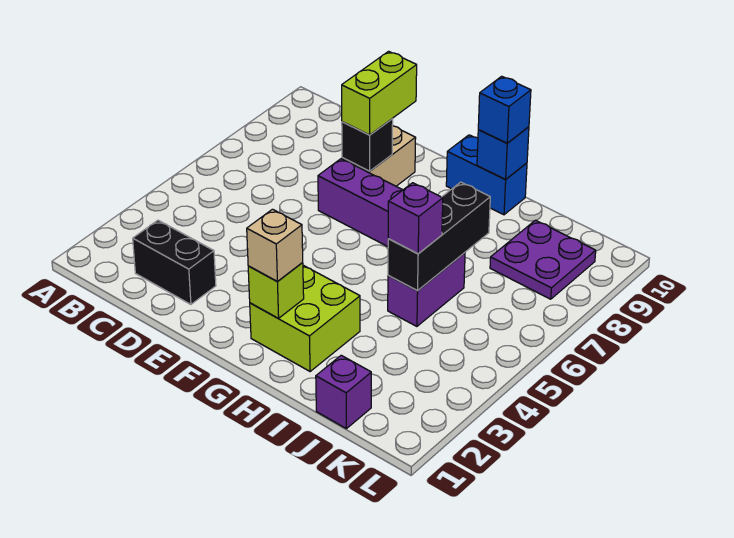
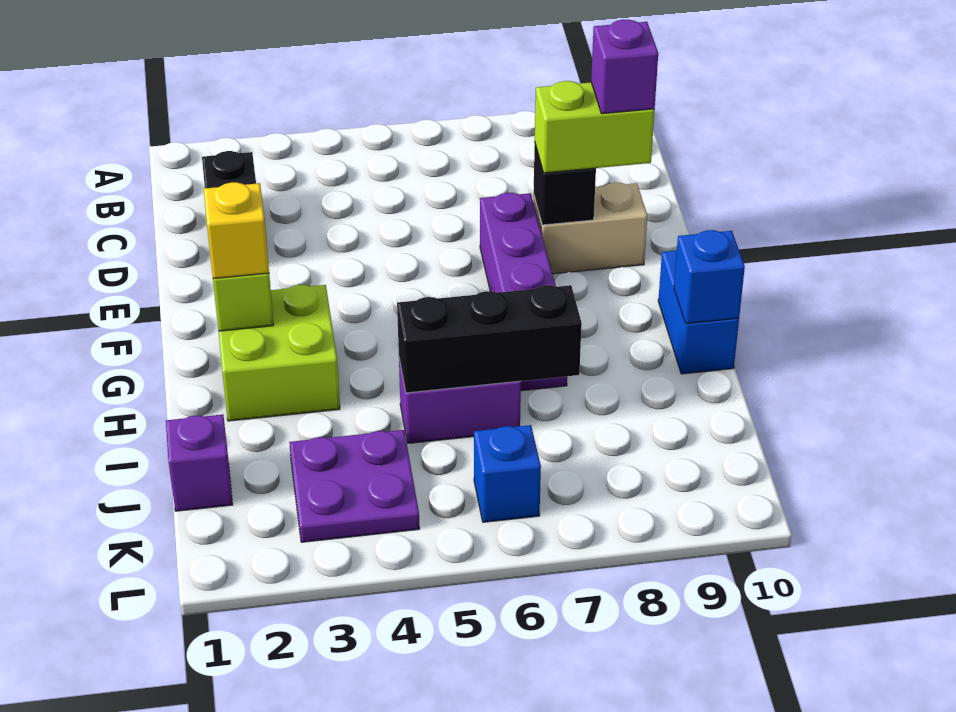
tan brick G2 level 3 -> yellow brick G2 level 3
blue brick H10 level 3 -> blue brick K6 level 1
purple brick I5 level 3 -> purple brick E9 level 4
purple plate J8:K9 level 1 -> purple plate J3:K4 level 1

